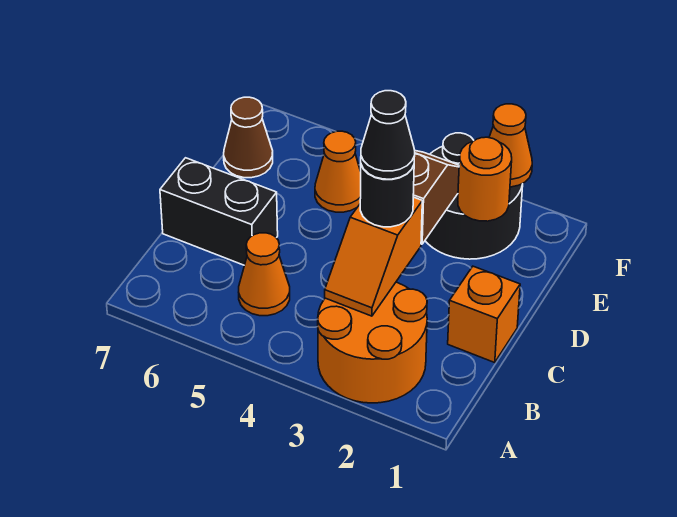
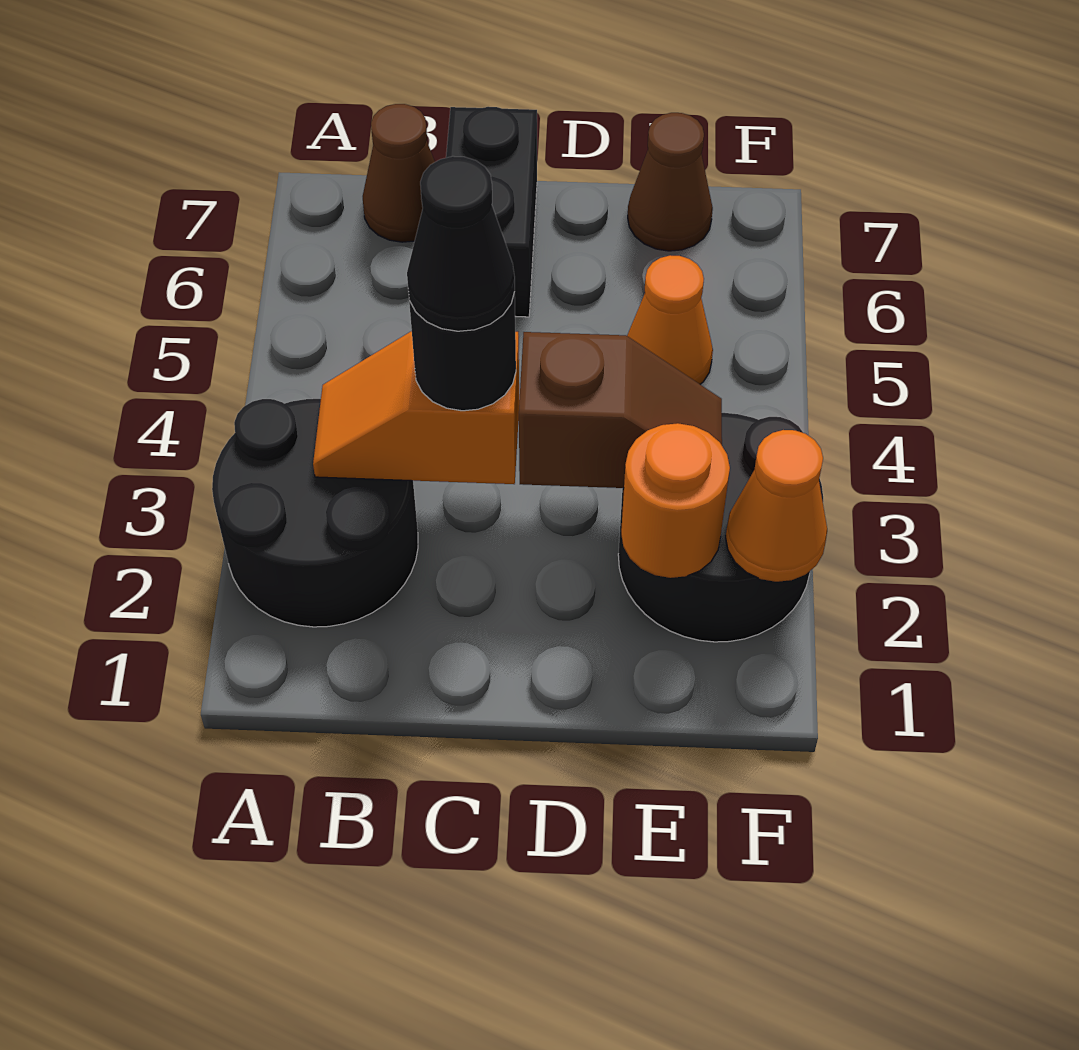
orange round brick A2:B3 level 1 -> black round brick A2:B3 level 1
orange cone B5 level 1 -> none
none -> brown cone B7 level 1
orange brick C1 level 1 -> none

